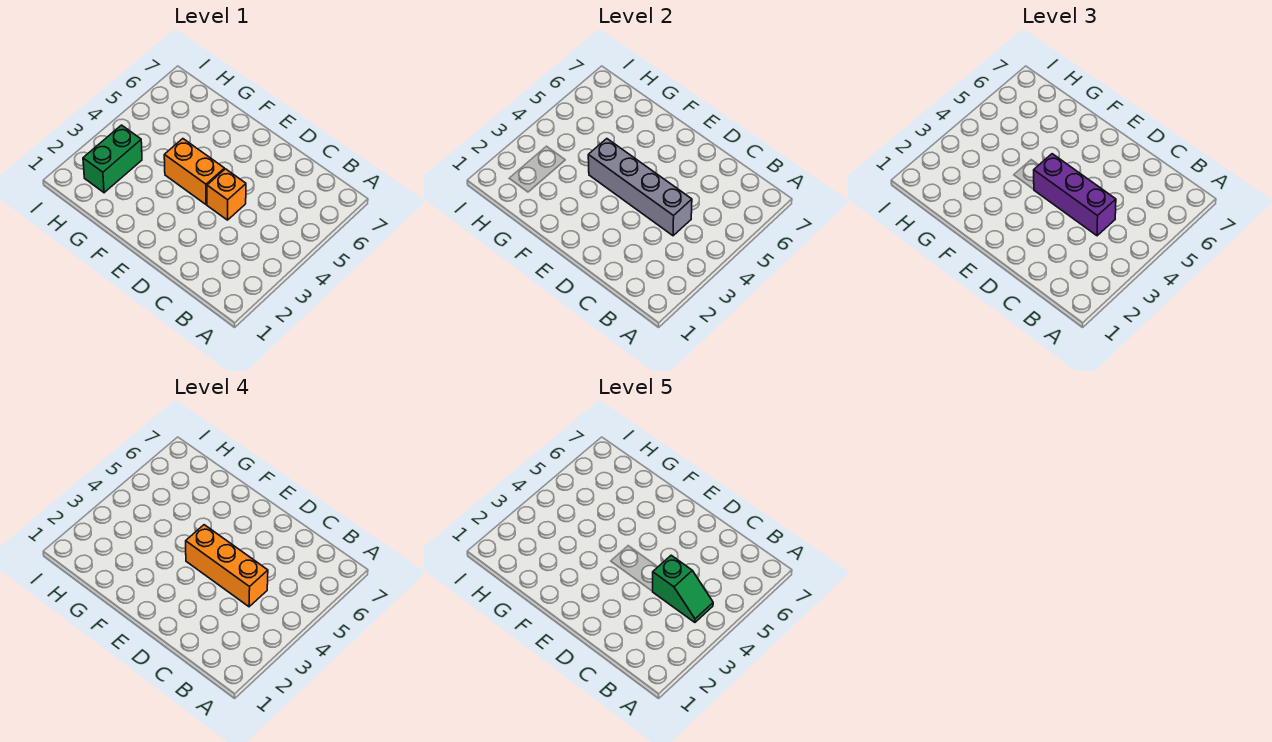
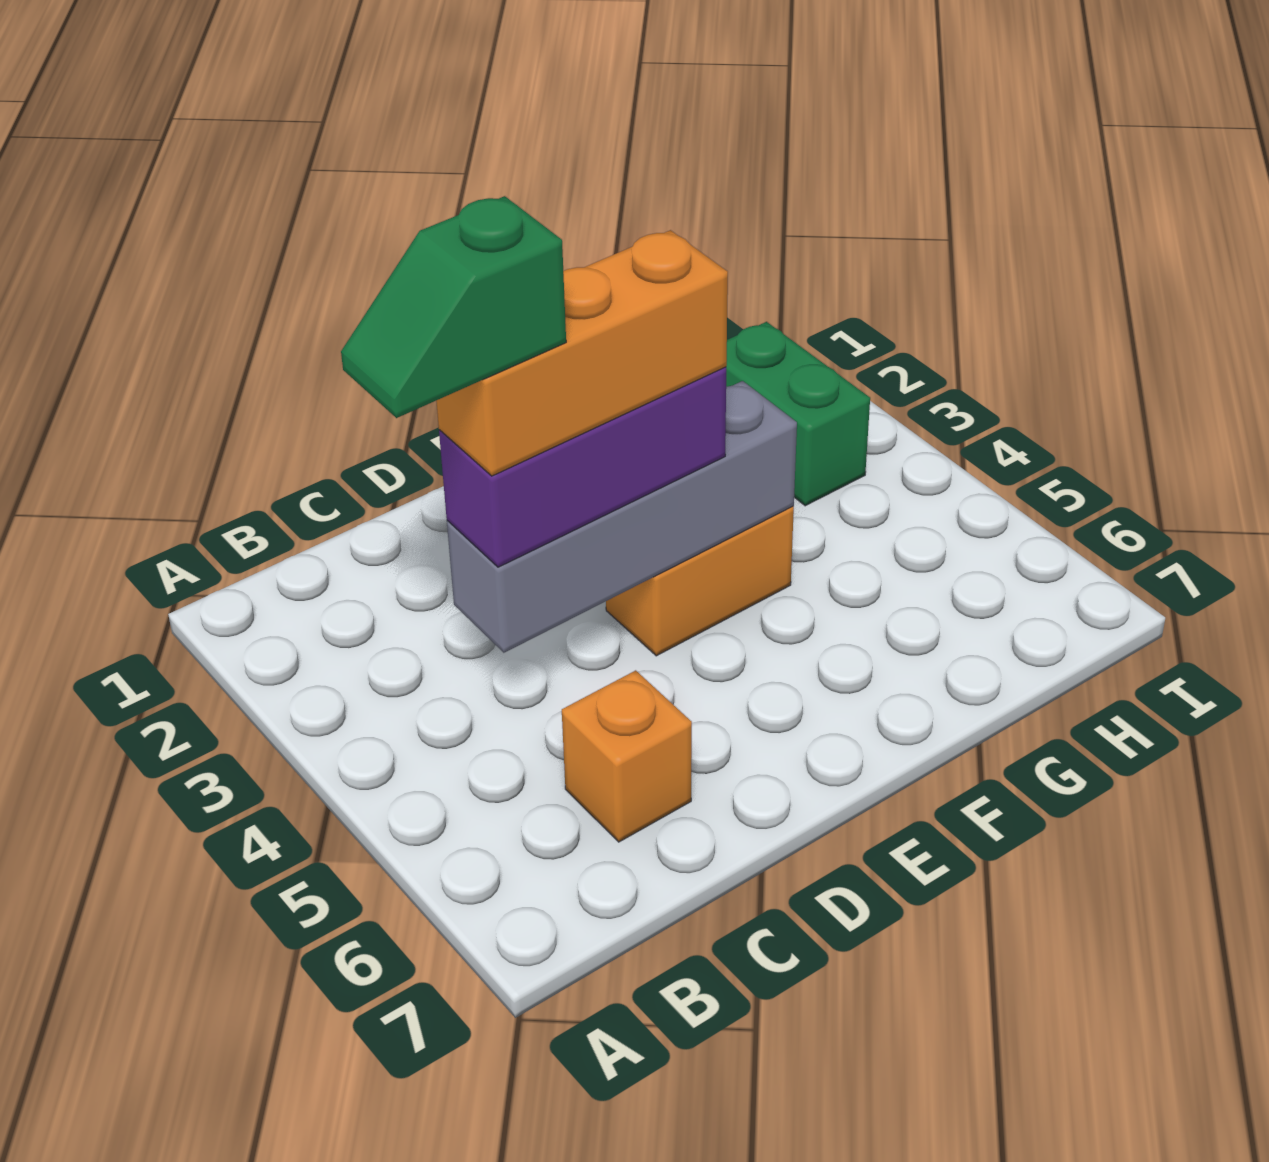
orange brick D4 level 1 -> orange brick C6 level 1

